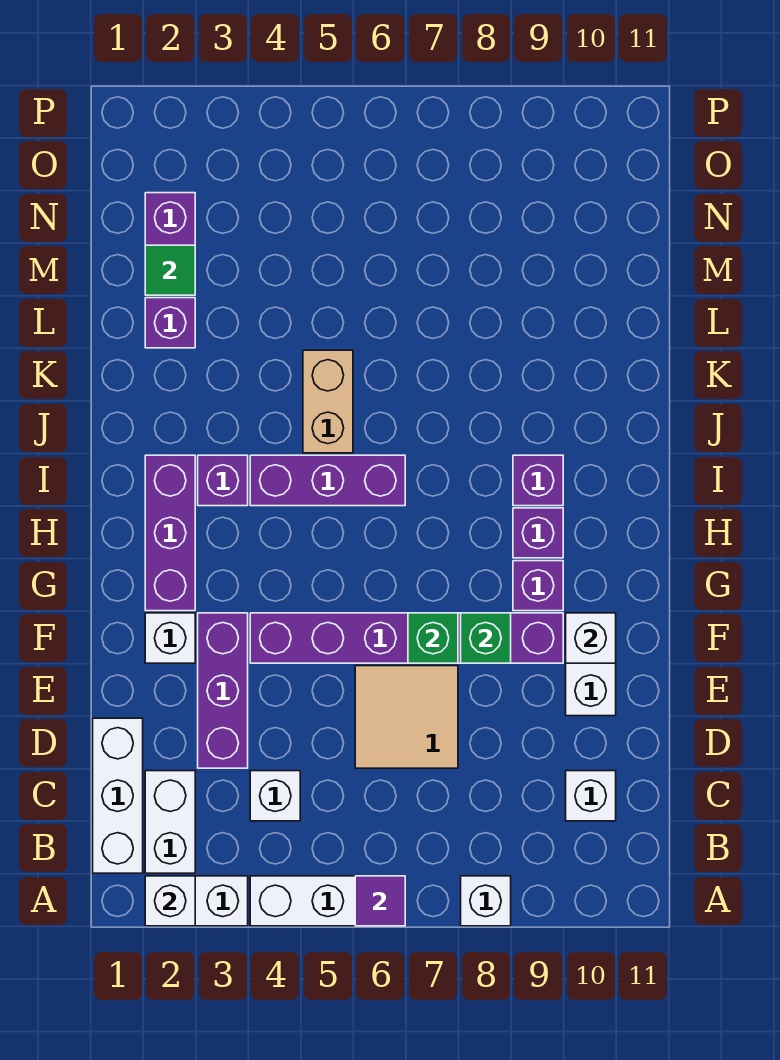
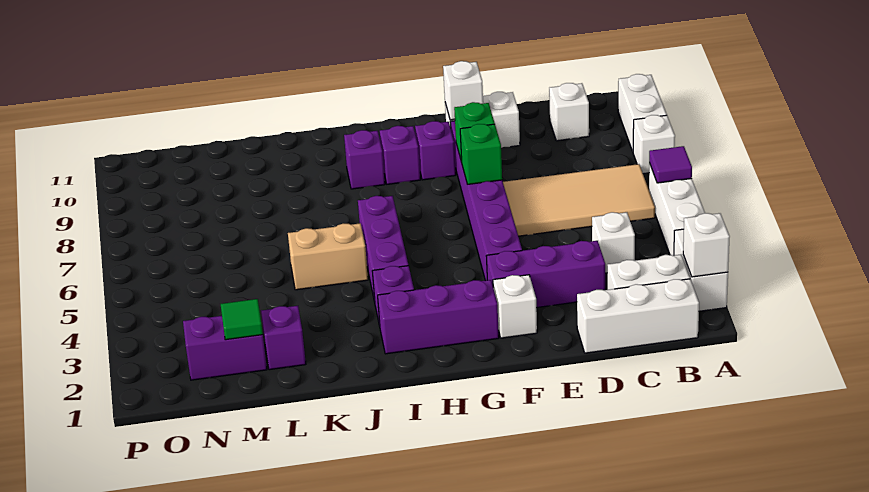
none -> white brick A9:A10 level 1
tan tile D6:E7 level 1 -> tan tile B6:E7 level 1

